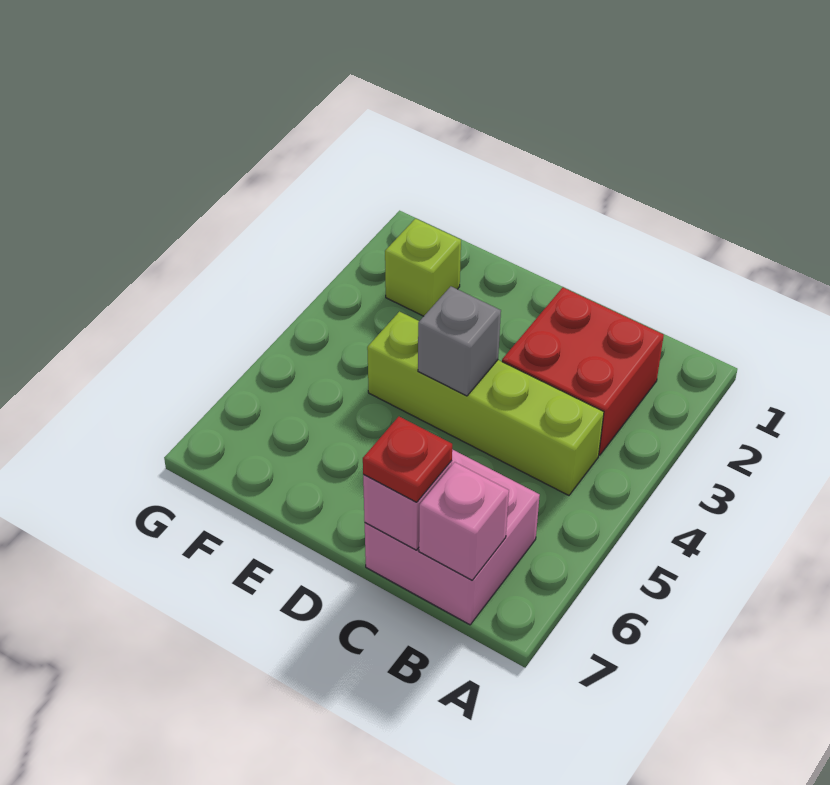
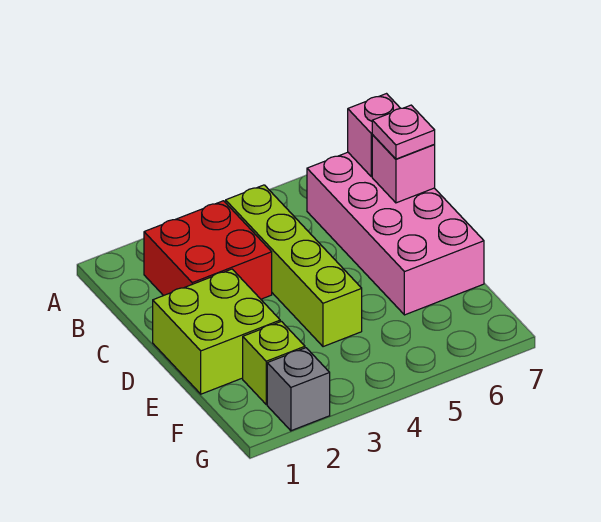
pink brick B6:C7 level 1 -> pink brick B6:E7 level 1
red plate C7 level 3 -> pink plate C7 level 3
none -> lime brick D1:E2 level 1
grey brick D4 level 2 -> grey brick G2 level 1

